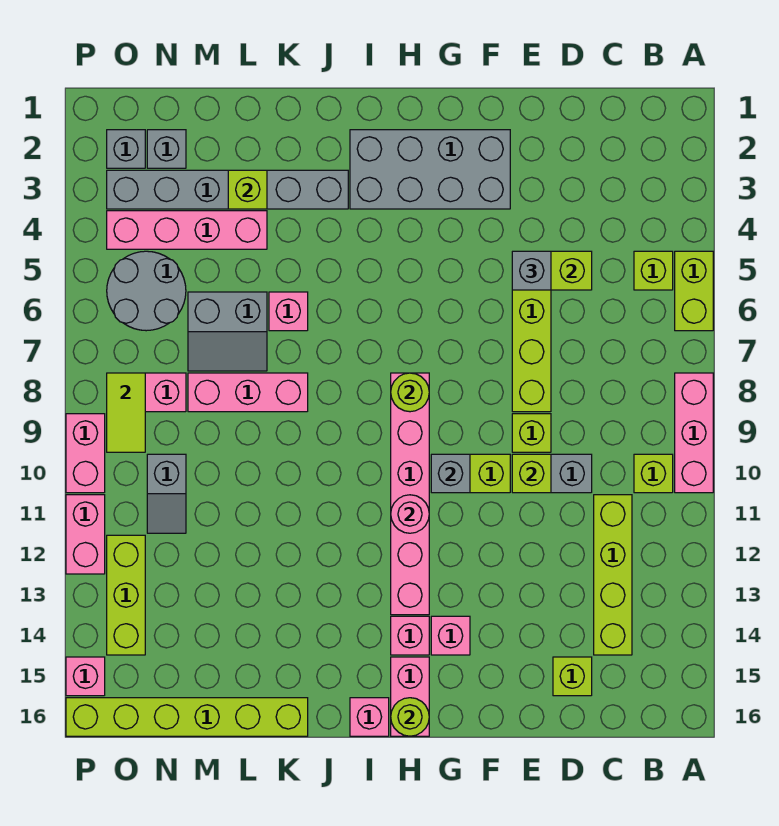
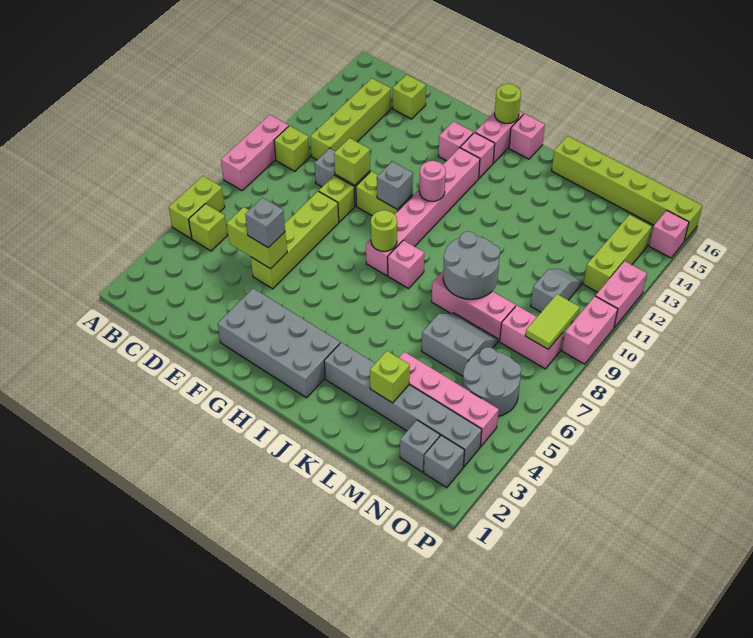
pink brick K6 level 1 -> pink brick I8 level 1
none -> grey round brick K8:L9 level 2

